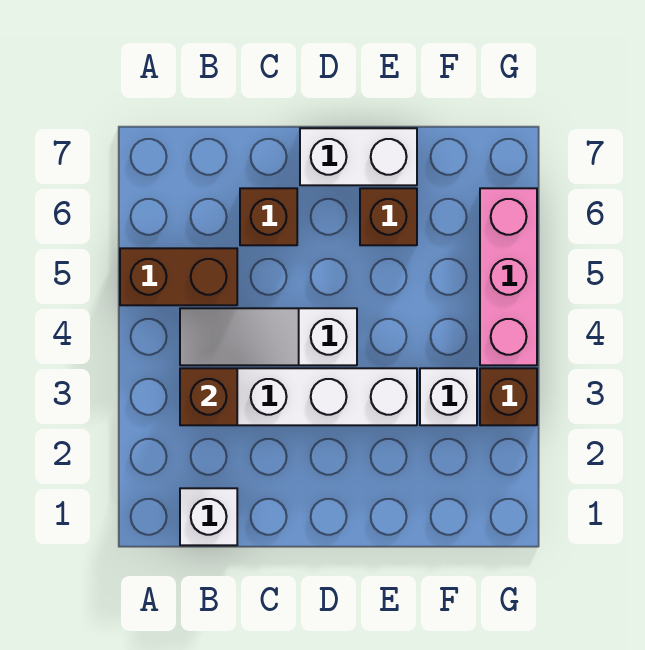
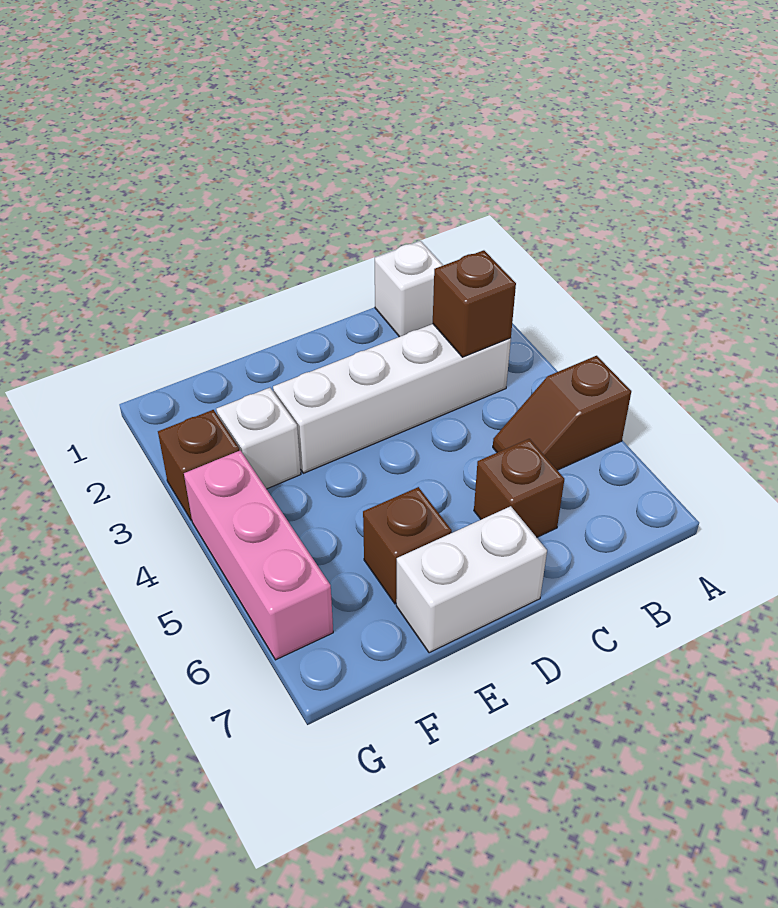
brown brick A5:B5 level 1 -> brown slope A5:B5 level 1 top A
white slope B4:D4 level 1 top D -> none

